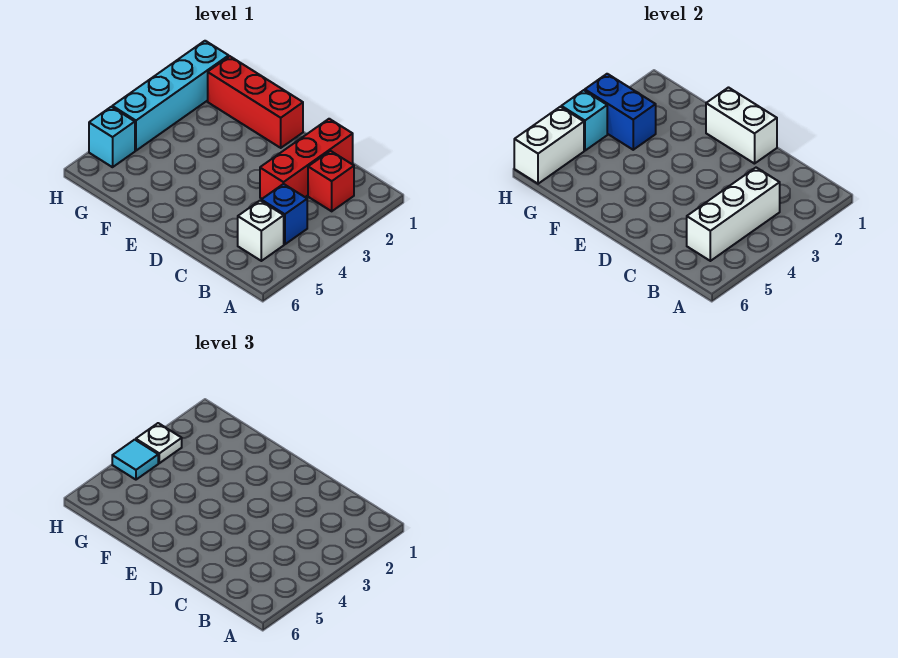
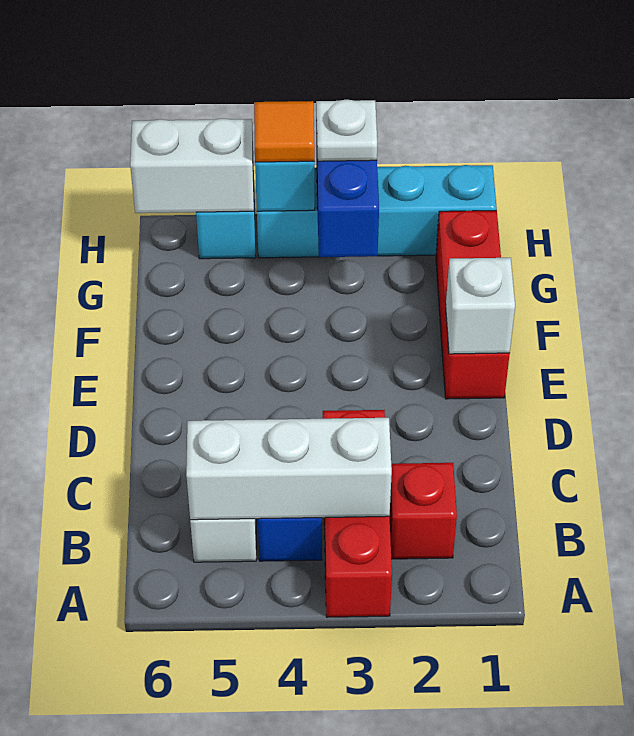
red brick C1:C3 level 1 -> red brick A3:C3 level 1
white brick D1:E1 level 2 -> white brick E1 level 2
cyan tile H4 level 3 -> orange tile H4 level 3

